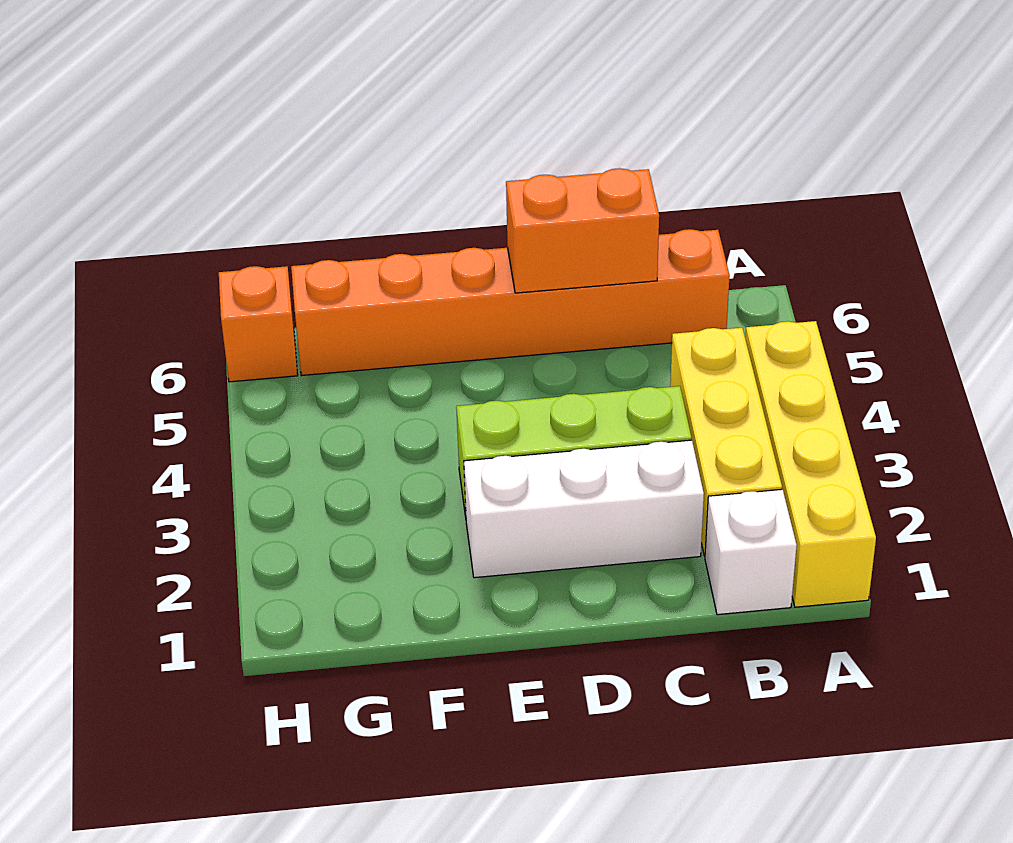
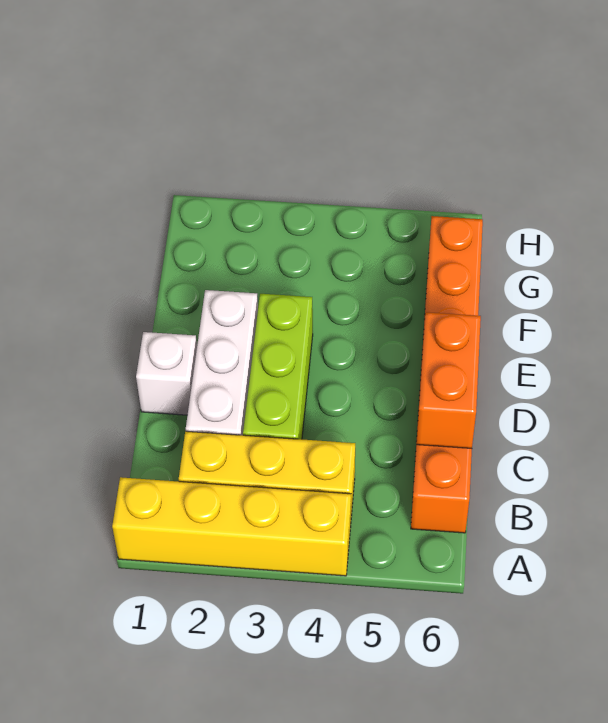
white brick B1 level 1 -> white brick D1 level 1
orange brick H6 level 1 -> none

